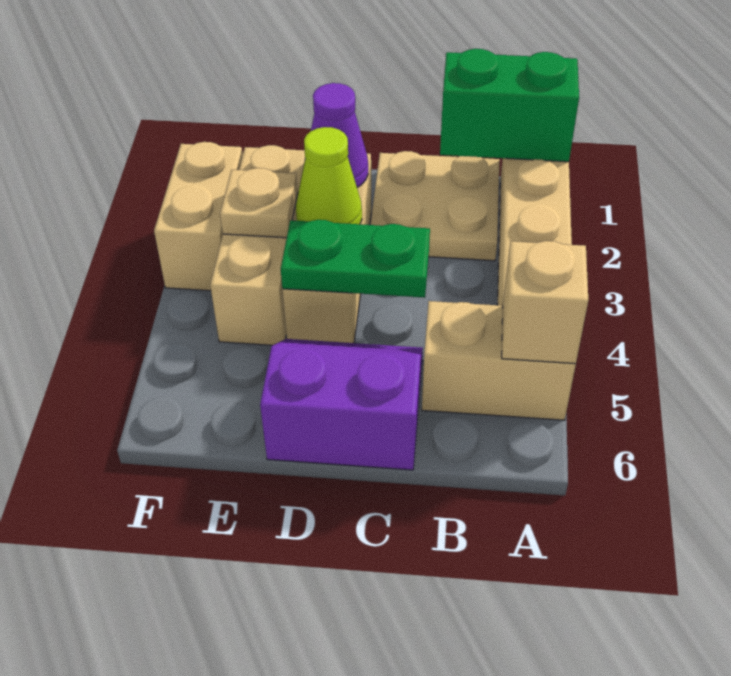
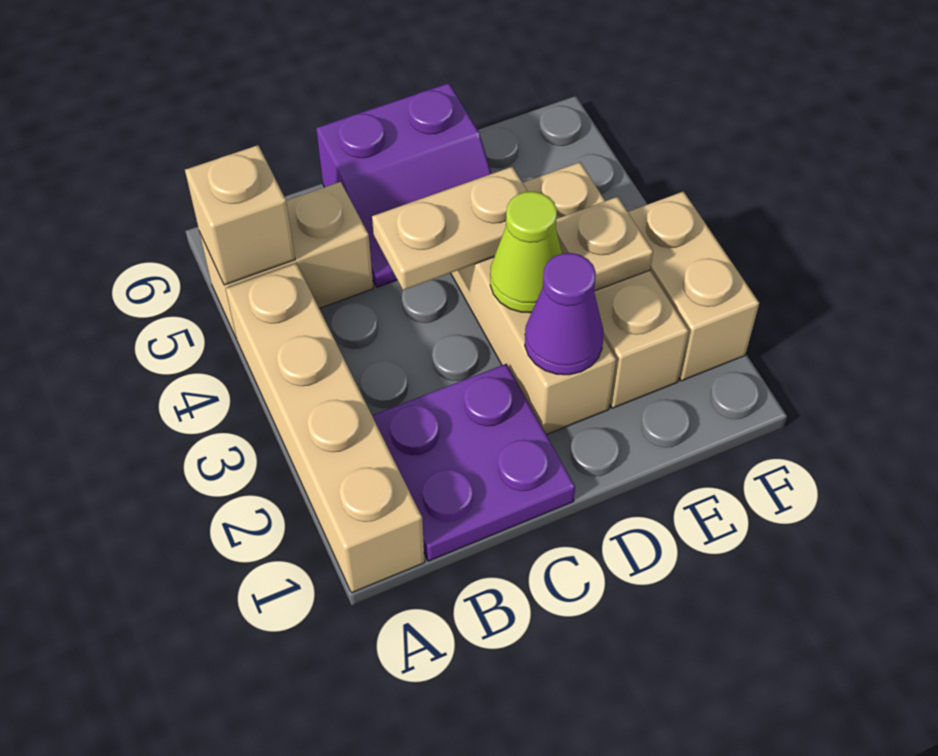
green brick A1:B1 level 2 -> none
tan plate B1:C2 level 1 -> purple plate B1:C2 level 1
green plate C4:D4 level 2 -> tan plate C4:D4 level 2

